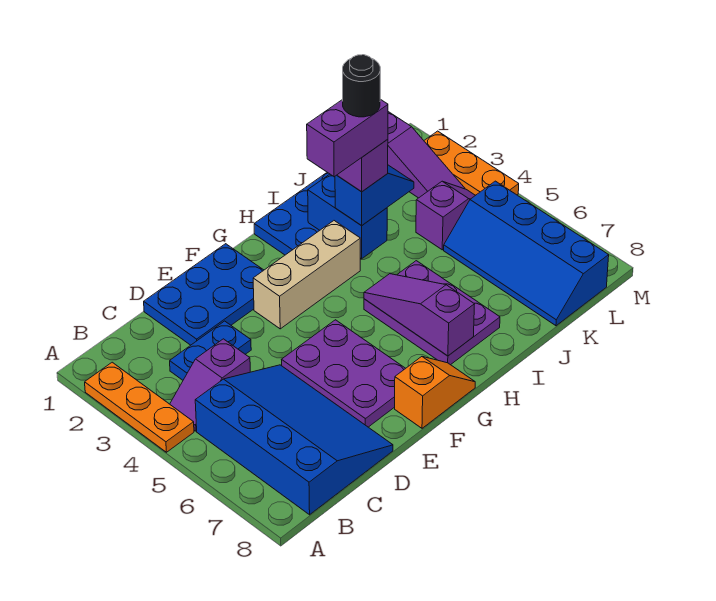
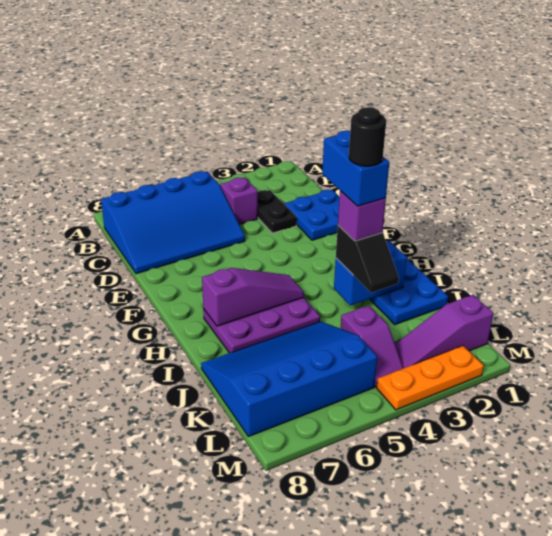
orange plate A2:A4 level 1 -> none
blue plate C3:D3 level 1 -> black plate C3:D3 level 1
blue plate D1:F2 level 1 -> blue plate D1:E2 level 1
purple plate E5:F7 level 1 -> none
tan brick F3:H3 level 1 -> none
orange slope F8:G8 level 1 top F -> none
purple brick H3:I3 level 5 -> blue brick H3:I3 level 5
blue slope I3:J3 level 3 top I -> black slope I3:J3 level 3 top I
blue slope K5:L8 level 1 top L -> blue slope J5:L8 level 1 top L

